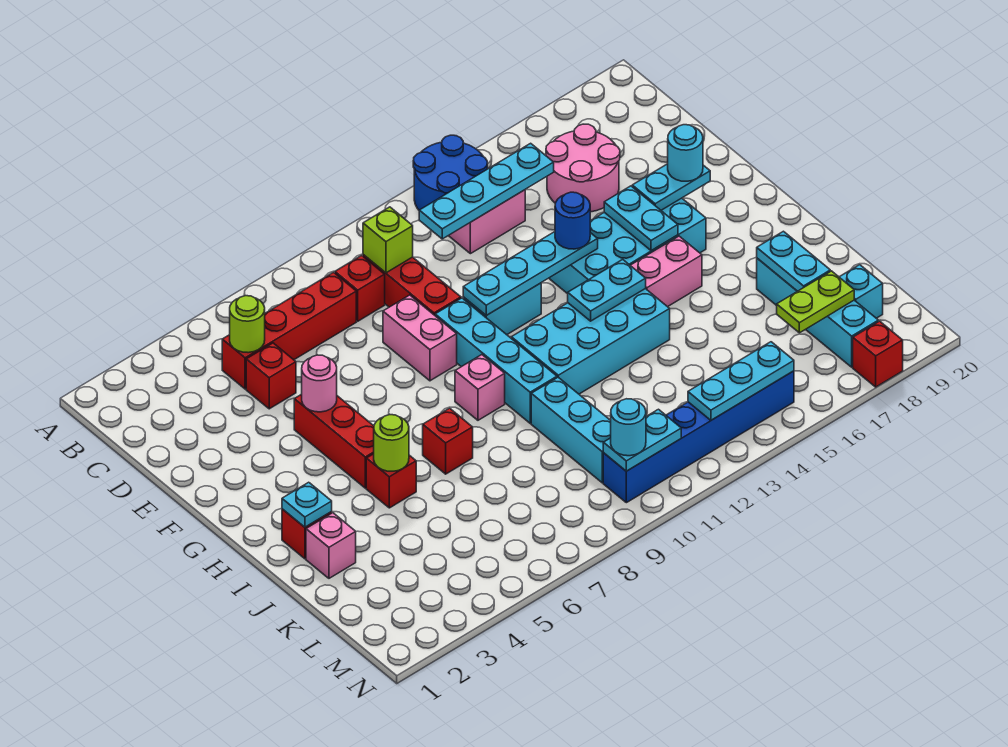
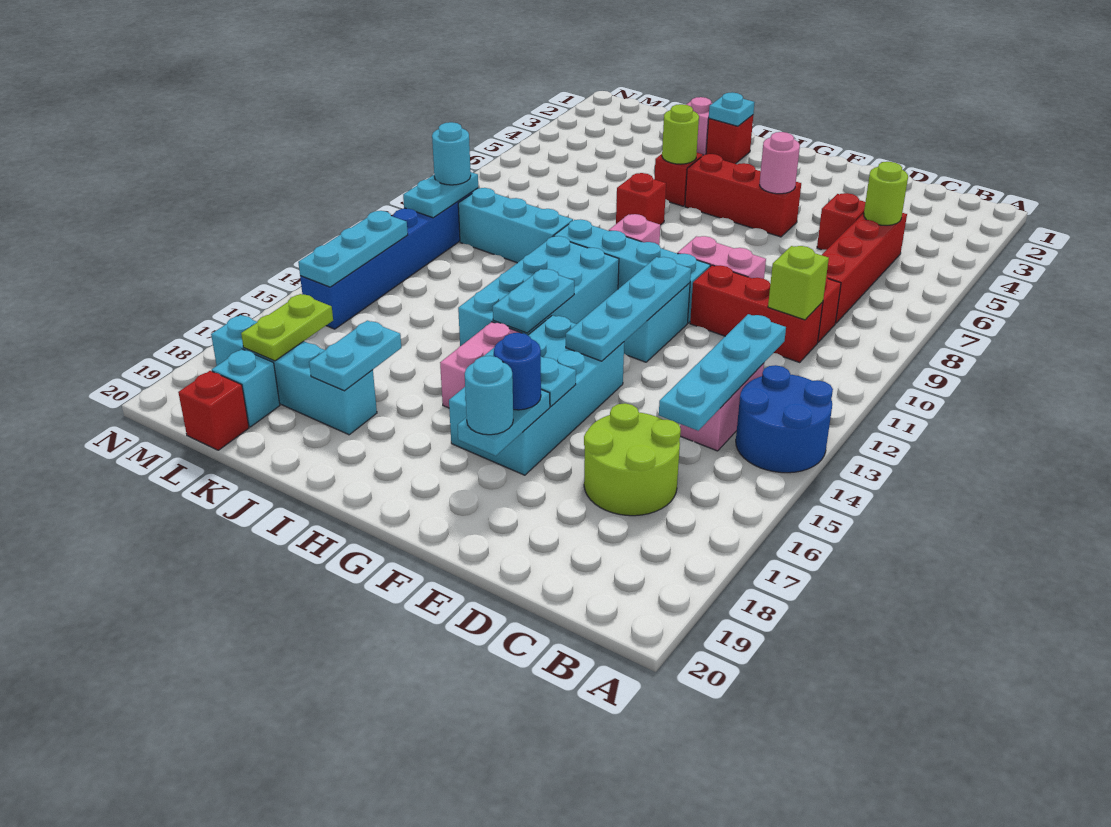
pink round brick C16:D17 level 1 -> lime round brick C16:D17 level 1
blue round brick F14 level 3 -> blue round brick F17 level 3
cyan plate J18:K18 level 2 -> cyan plate J17:J18 level 2
red brick N18 level 1 -> red brick L20 level 1

